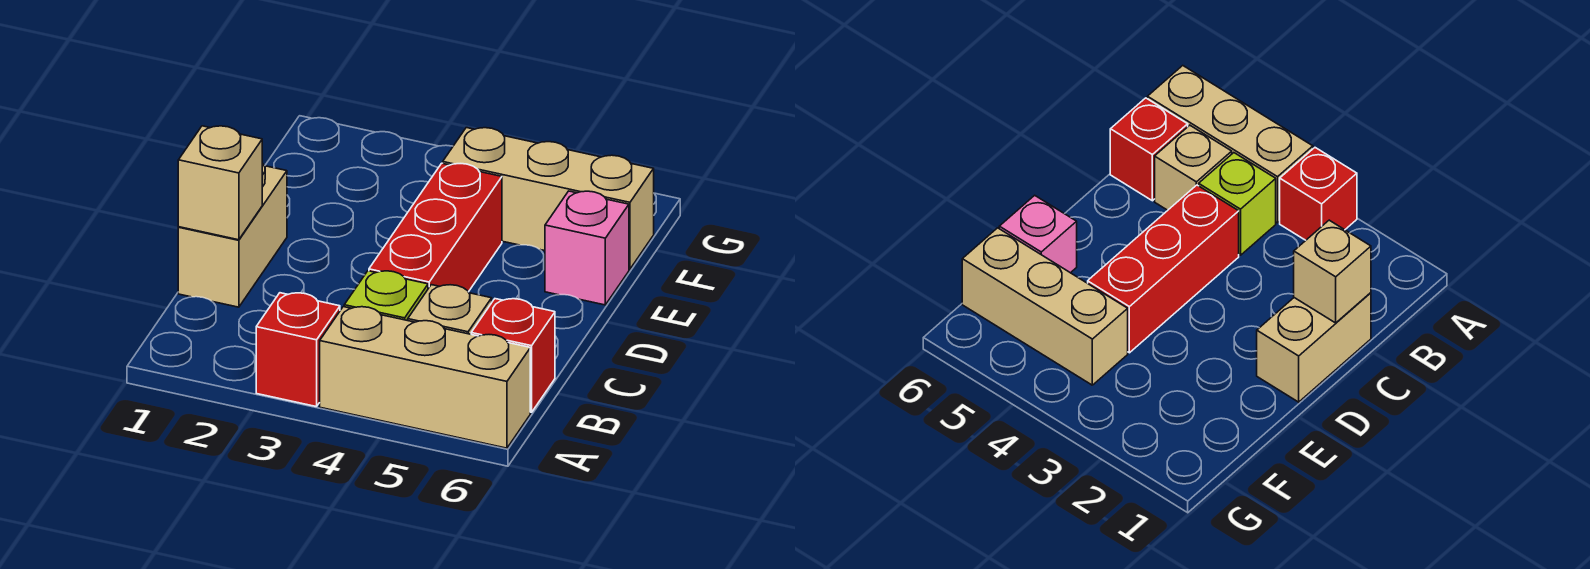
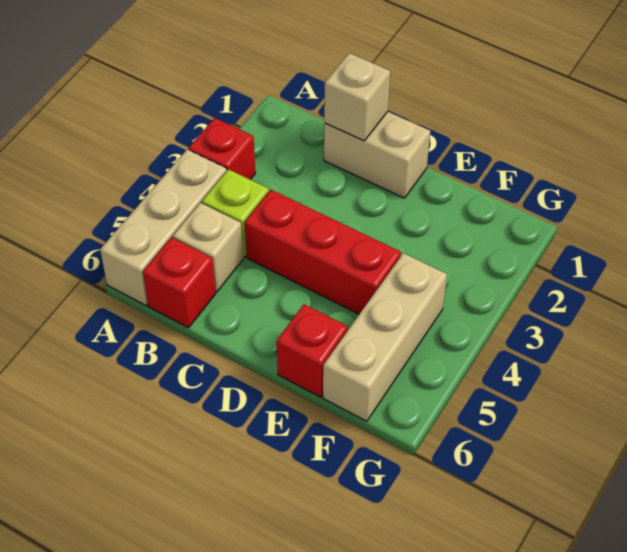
pink brick E6 level 1 -> red brick E6 level 1

